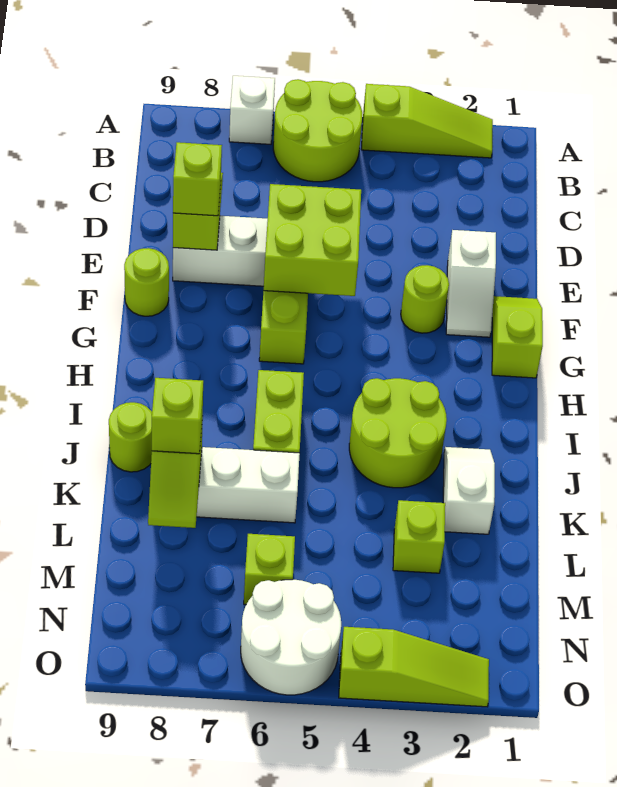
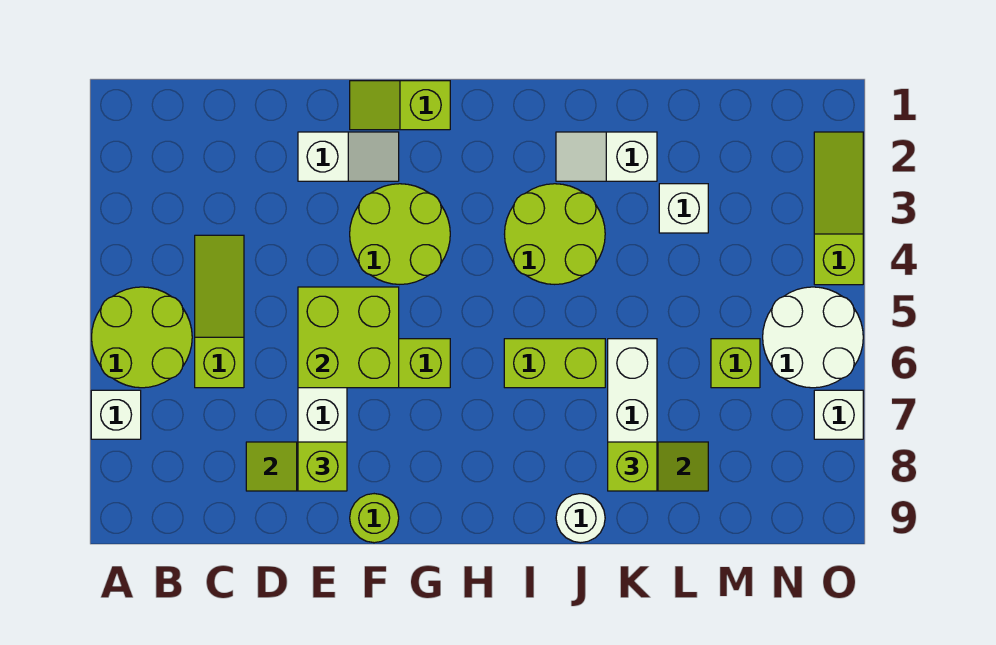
lime slope A2:A4 level 1 top 4 -> lime slope C4:C6 level 1 top 6
lime round brick F3 level 1 -> lime round brick F3:G4 level 1
lime round brick J9 level 1 -> white round brick J9 level 1
lime brick L3 level 1 -> white brick L3 level 1
none -> white brick O7 level 1

